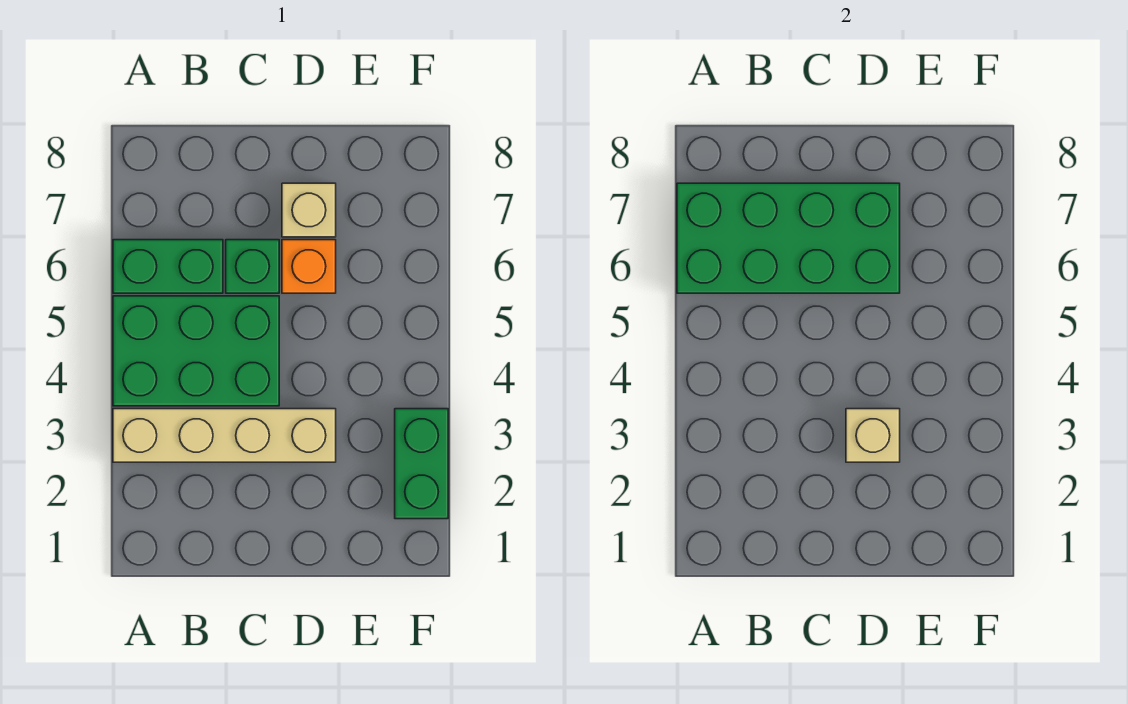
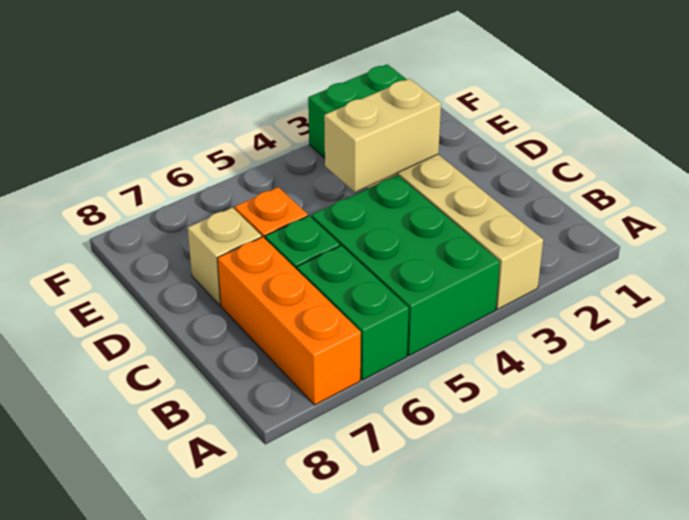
green brick A6:D7 level 2 -> none
none -> orange brick A7:C7 level 1
tan brick D3 level 2 -> tan brick D3:D4 level 2

